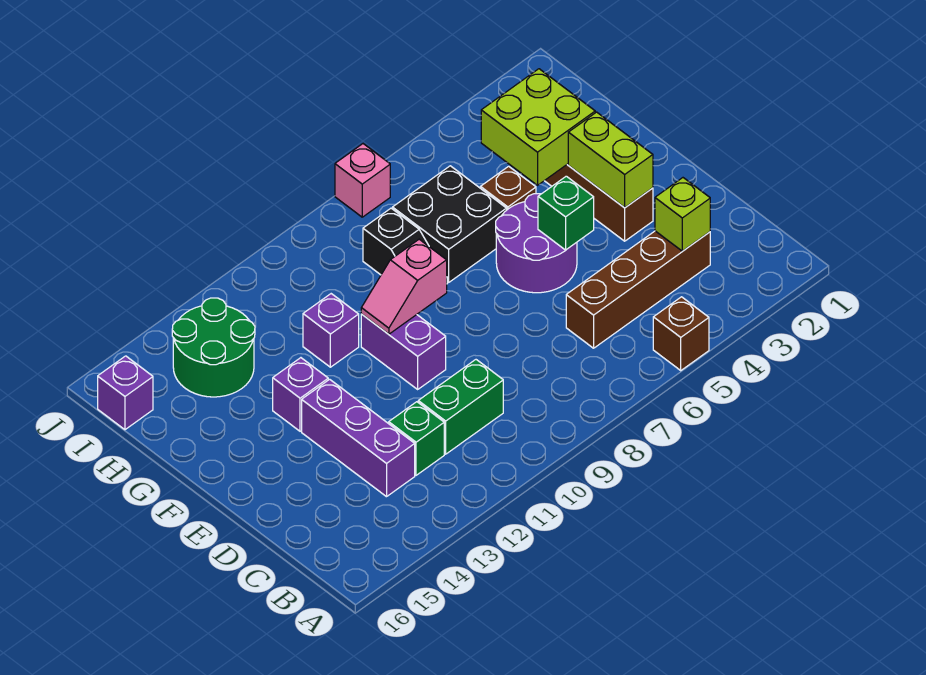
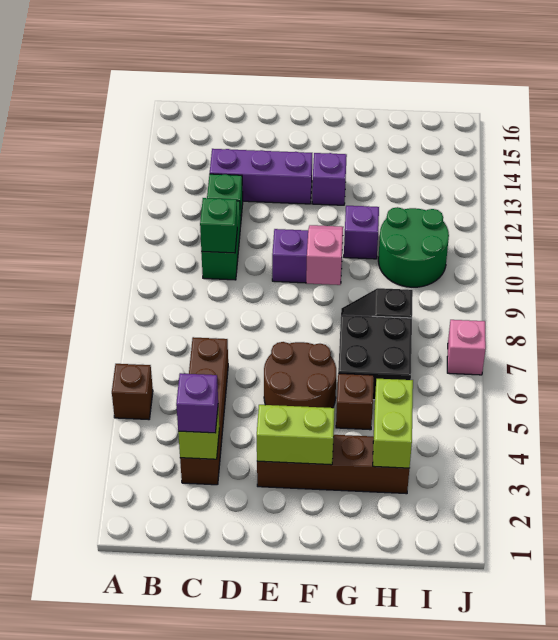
purple round brick E5:F6 level 1 -> brown round brick E5:F6 level 1
green brick E5 level 2 -> green brick C10 level 2
lime brick G3:H4 level 2 -> lime brick H3:H4 level 2
green round brick H13:I14 level 1 -> green round brick H10:I11 level 1
purple brick I16 level 1 -> purple brick C3 level 3

